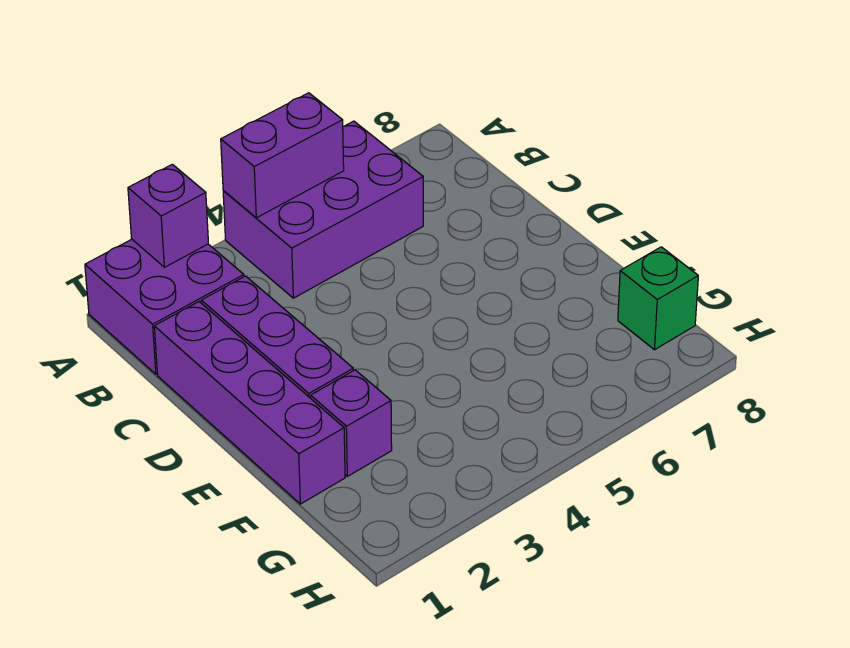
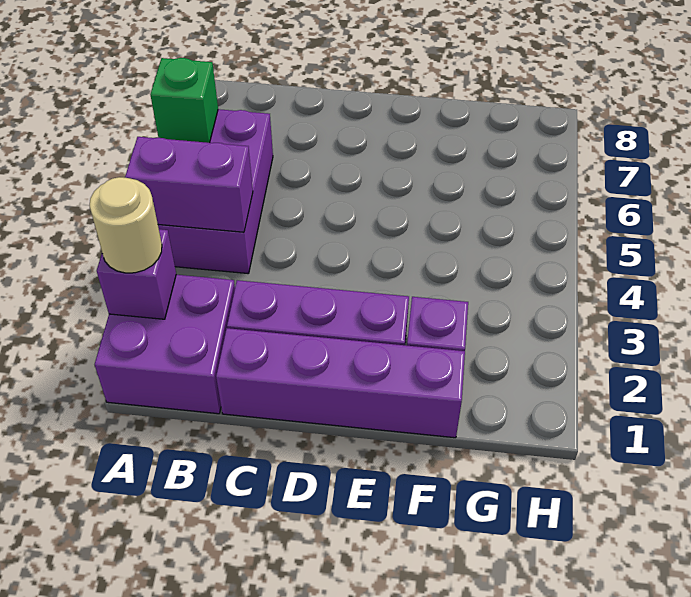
none -> tan round brick A2 level 3
purple brick A4:A5 level 2 -> purple brick A4:B4 level 2
green brick G8 level 1 -> green brick A6 level 2

